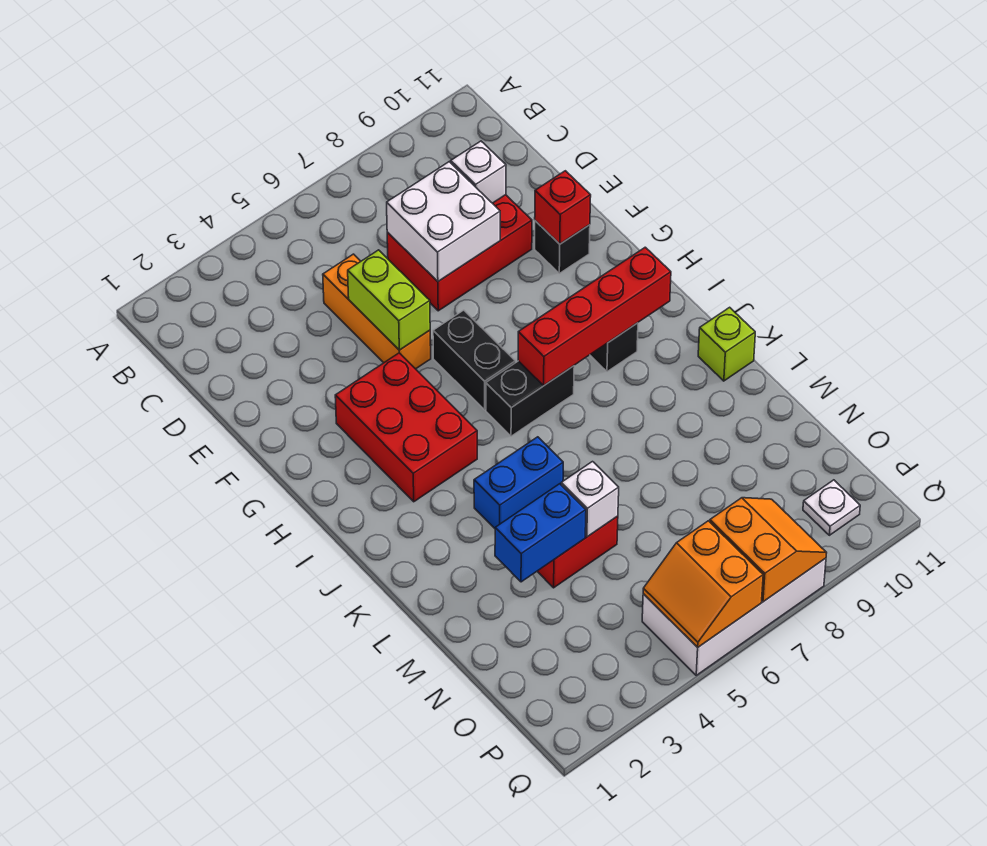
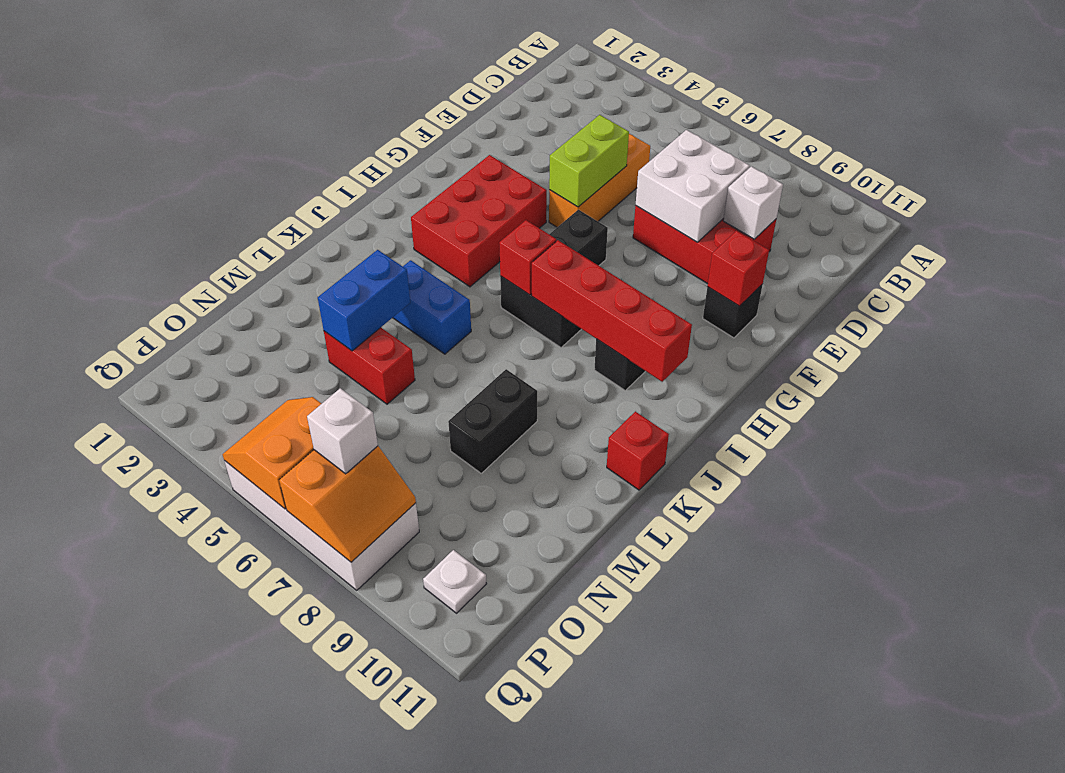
none -> red brick I6 level 2
lime brick K11 level 1 -> red brick K11 level 1
none -> black brick L8:M8 level 1
blue brick M3:M4 level 2 -> blue brick L4:M4 level 2
white brick M5 level 2 -> white brick P7 level 3

